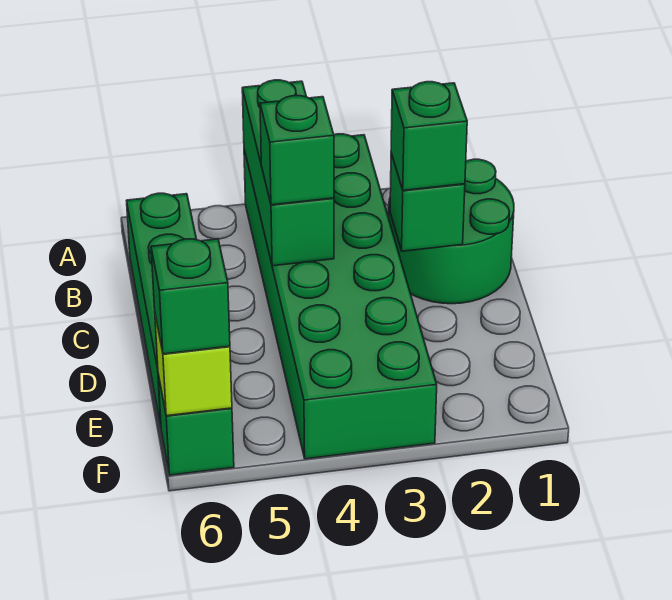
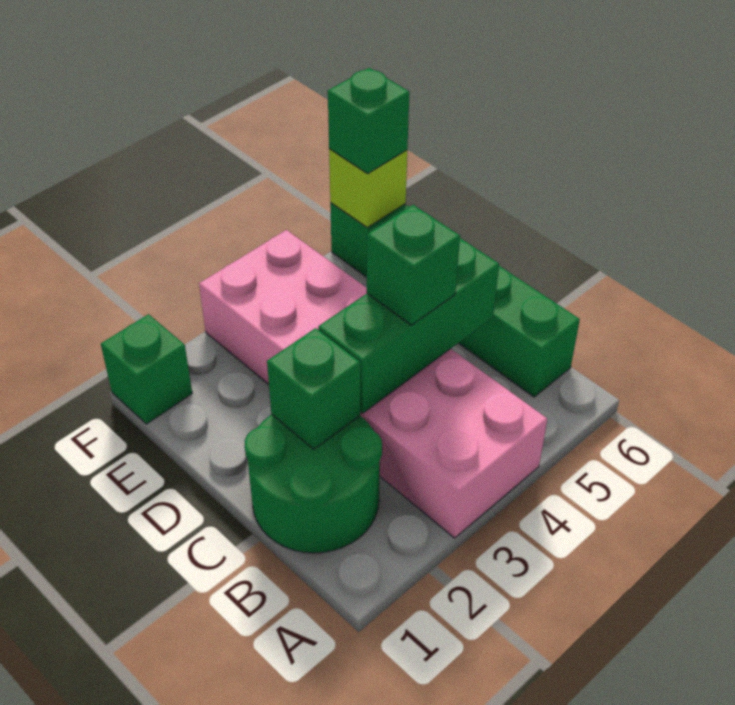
green brick A3:F4 level 1 -> pink brick A3:F4 level 1
green brick A4:C4 level 2 -> green brick C3:C5 level 2
green brick C2 level 3 -> green brick F1 level 1

